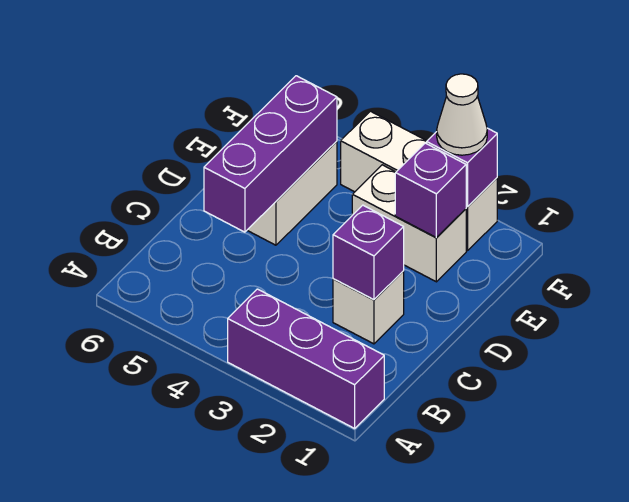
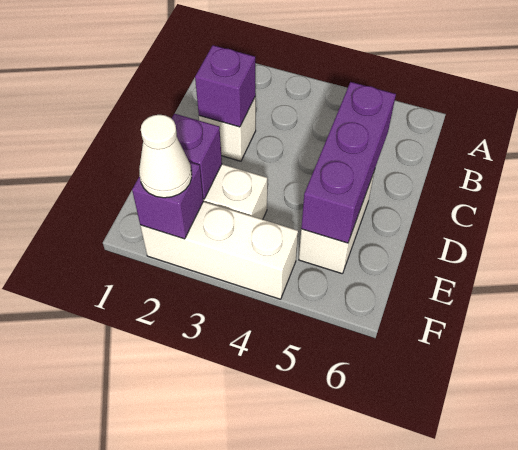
purple brick A1:A3 level 1 -> none

